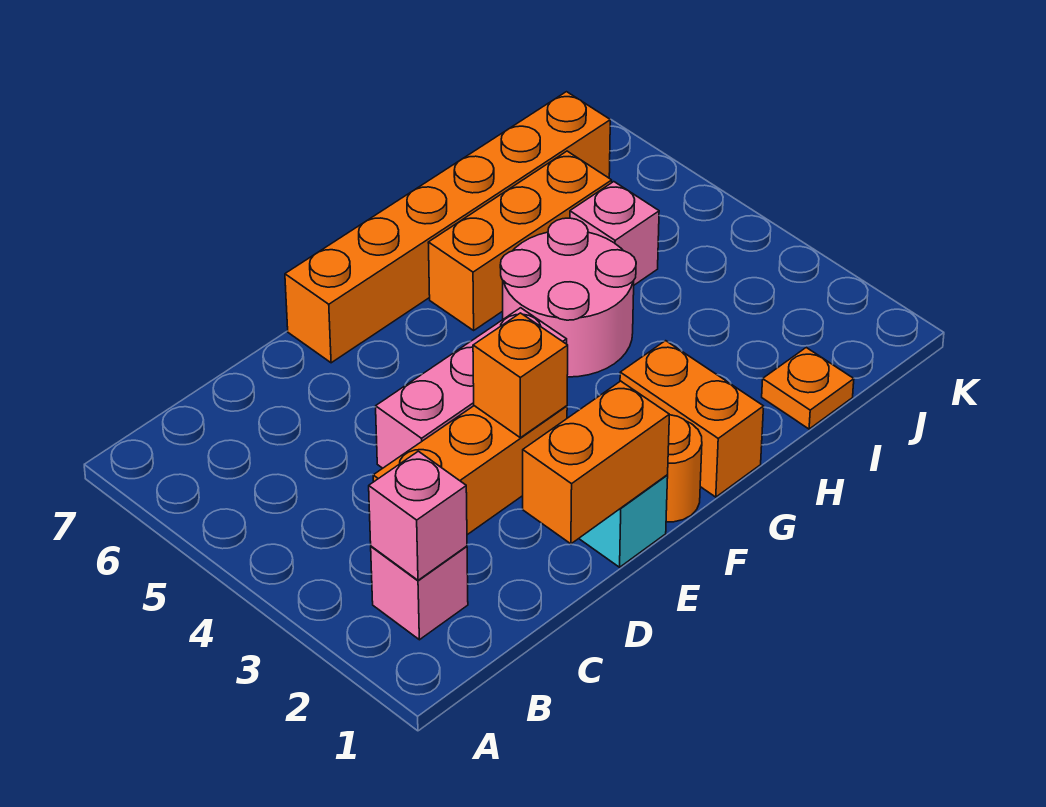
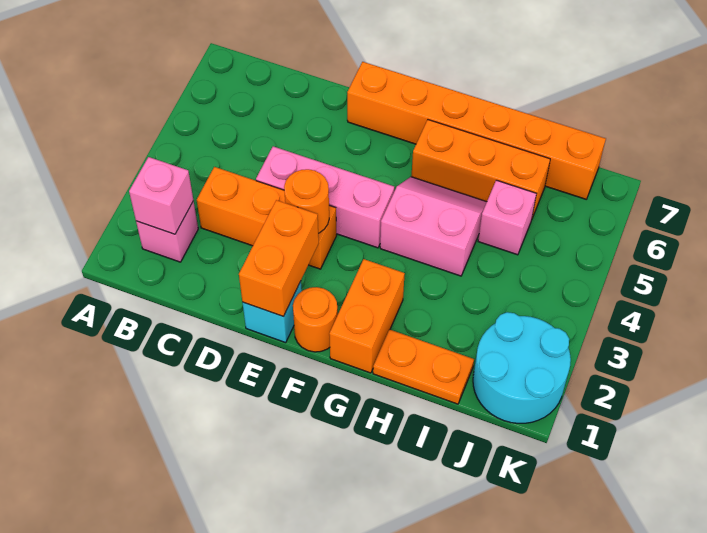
orange brick D1:E1 level 2 -> orange brick E1:E2 level 2
orange brick E3 level 2 -> orange round brick E3 level 2
pink round brick G4:H5 level 1 -> pink slope G4:H5 level 1 top 4
orange plate I1 level 1 -> orange plate H1:I1 level 1
none -> cyan round brick J1:K2 level 1

